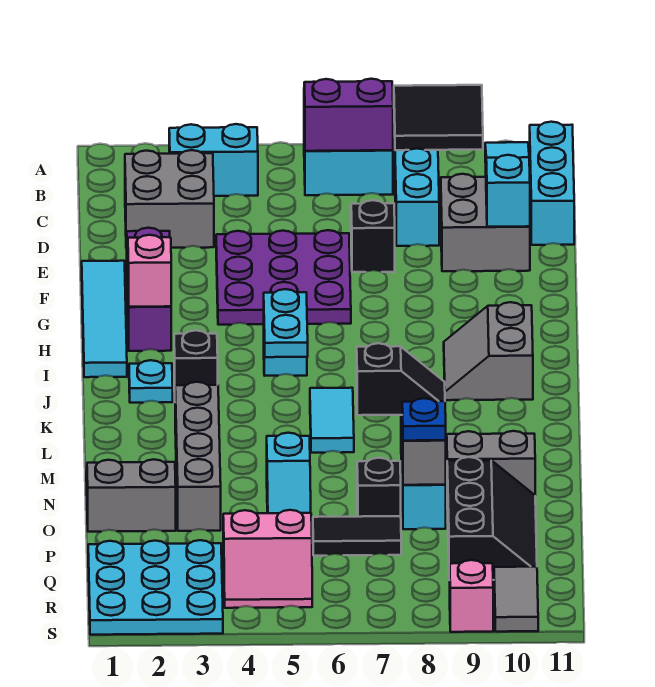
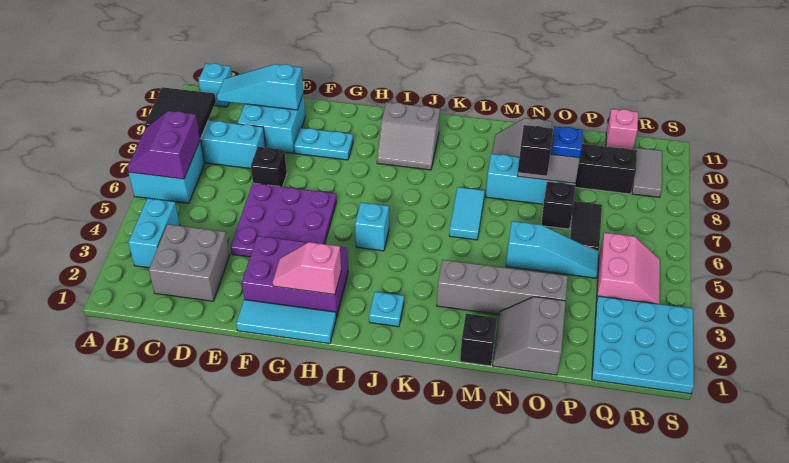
cyan brick B11:D11 level 1 -> cyan brick B11 level 1
grey brick D9:E10 level 1 -> cyan brick D9:E10 level 1
cyan tile F1:I1 level 1 -> cyan tile F1:H1 level 1
purple brick F2:H2 level 1 -> purple brick F2:H3 level 1
cyan plate I5:J5 level 2 -> cyan plate F9:G9 level 1
black brick J3 level 1 -> black brick M1 level 1
cyan tile K6:L6 level 1 -> cyan tile L6:L7 level 1
grey tile R10:S10 level 1 -> grey tile R9:R10 level 1
pink brick S9 level 1 -> pink brick Q11 level 1

